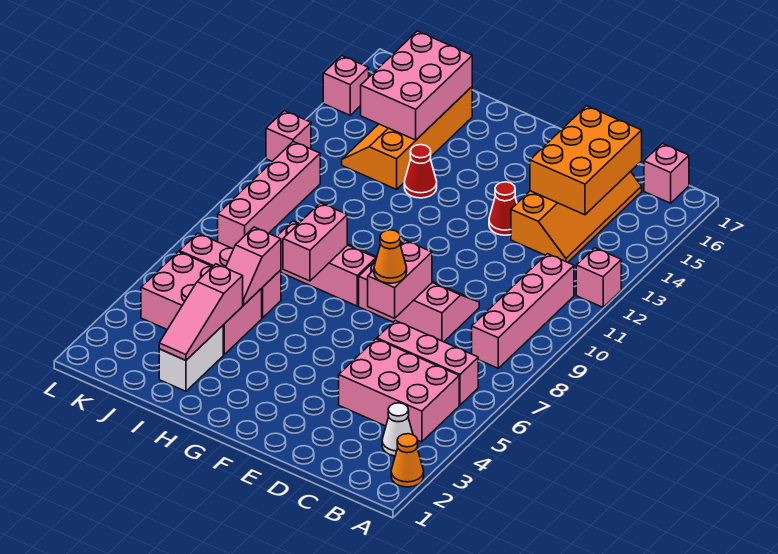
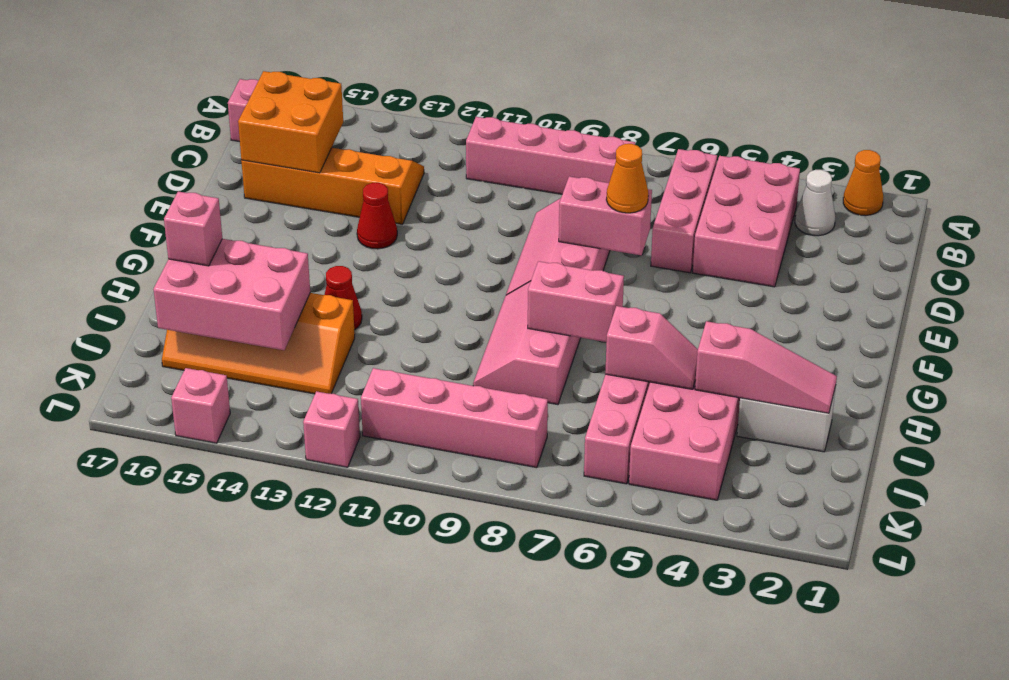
pink brick A12 level 1 -> pink brick I16 level 3
orange brick C14:D16 level 2 -> orange brick C15:D16 level 2

